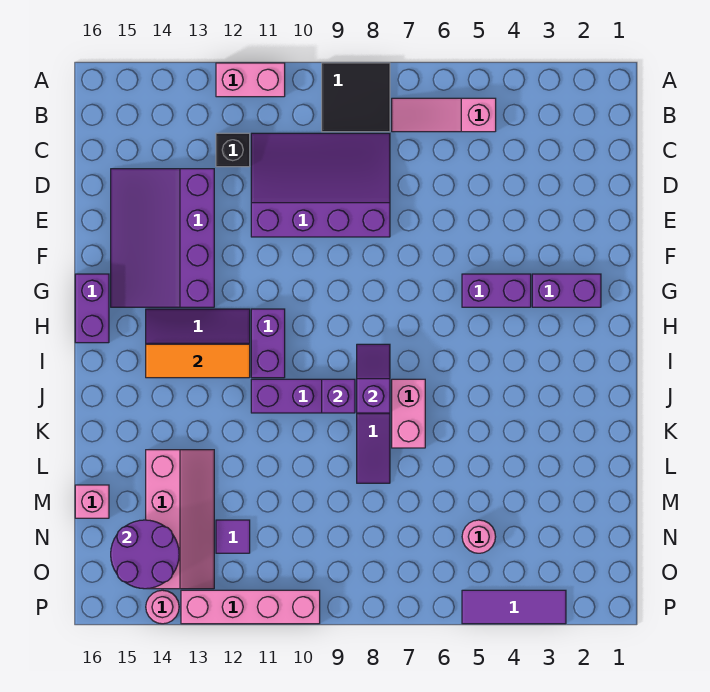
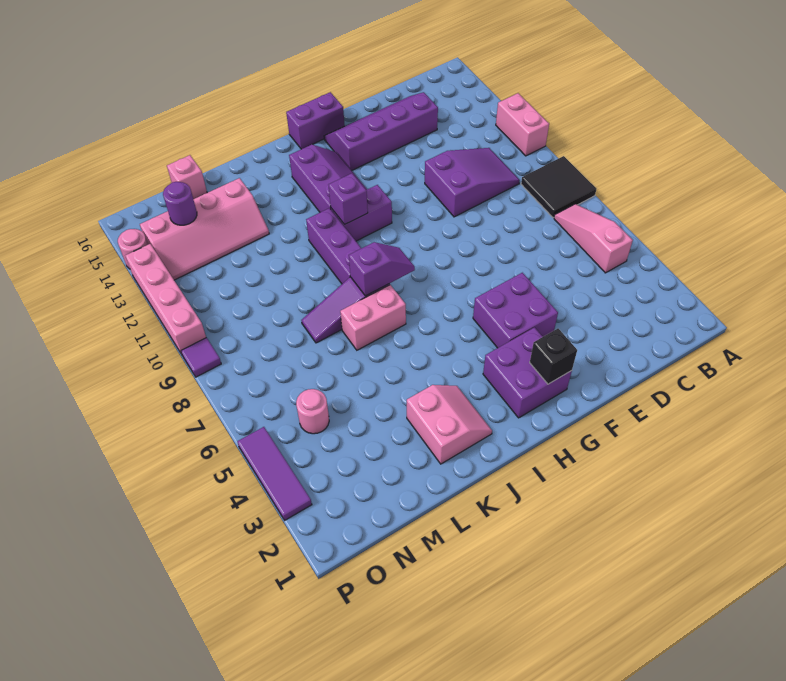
purple slope C8:E11 level 1 top E -> purple slope C10:E11 level 1 top E
black brick C12 level 1 -> black brick G2 level 2
purple slope D13:G15 level 1 top 13 -> purple slope D14:G15 level 1 top 14
purple brick G2:G3 level 1 -> purple brick G2:H3 level 1
purple brick G4:G5 level 1 -> purple brick F4:G5 level 1
orange tile I12:I14 level 2 -> none
none -> pink slope J2:K3 level 1 top K
purple brick J9 level 2 -> purple brick I11 level 2
purple tile N12 level 1 -> purple tile P9 level 1
purple round brick N14:O15 level 2 -> purple round brick N14 level 2

